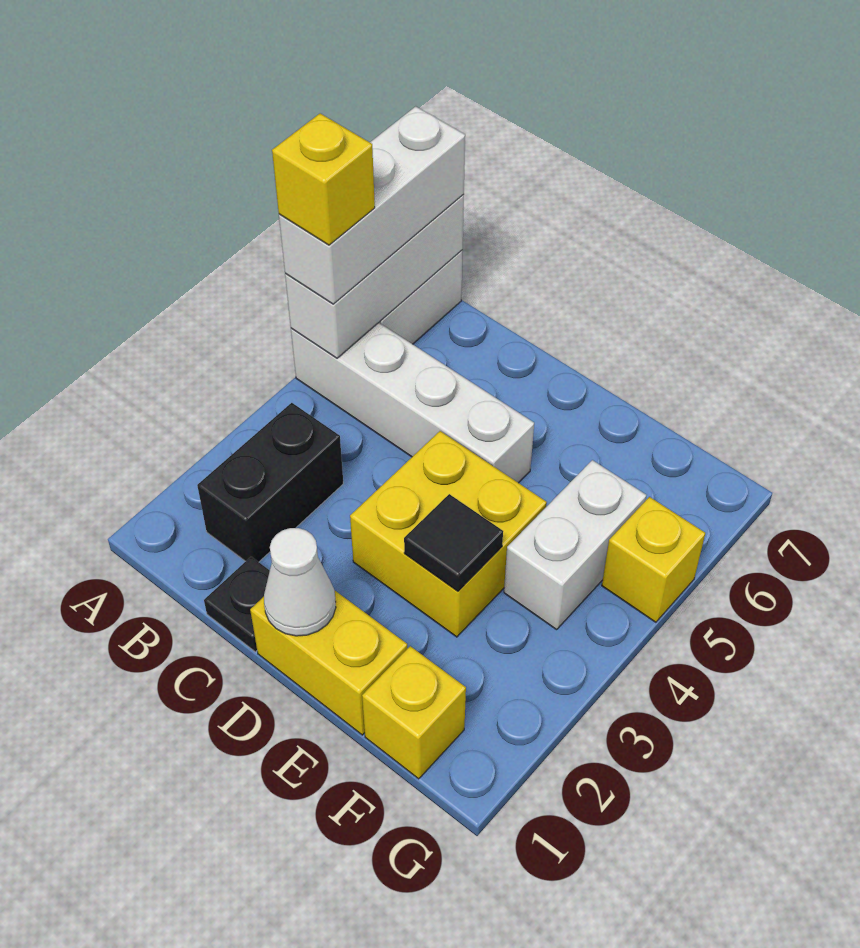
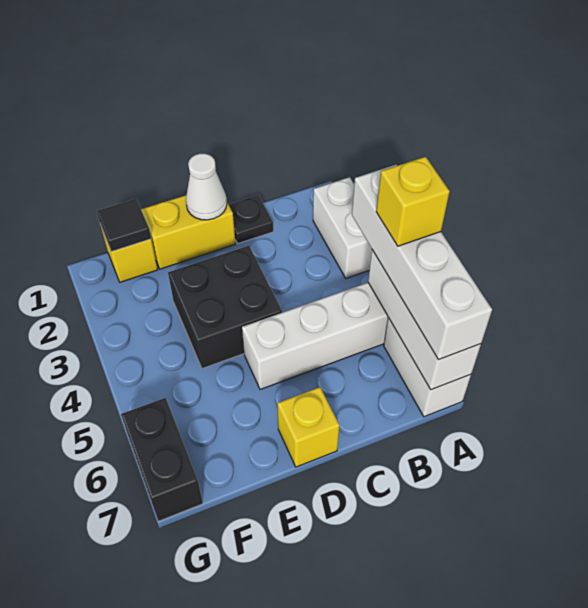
white brick A5:A7 level 3 -> white brick A4:A7 level 3
black brick B2:B3 level 1 -> black brick G6:G7 level 1
yellow brick D3:E4 level 1 -> black brick D3:E4 level 1
black tile E3 level 2 -> black tile F1 level 2
white brick F4:F5 level 1 -> white brick A2:A3 level 1
yellow brick G5 level 1 -> yellow brick D7 level 1

